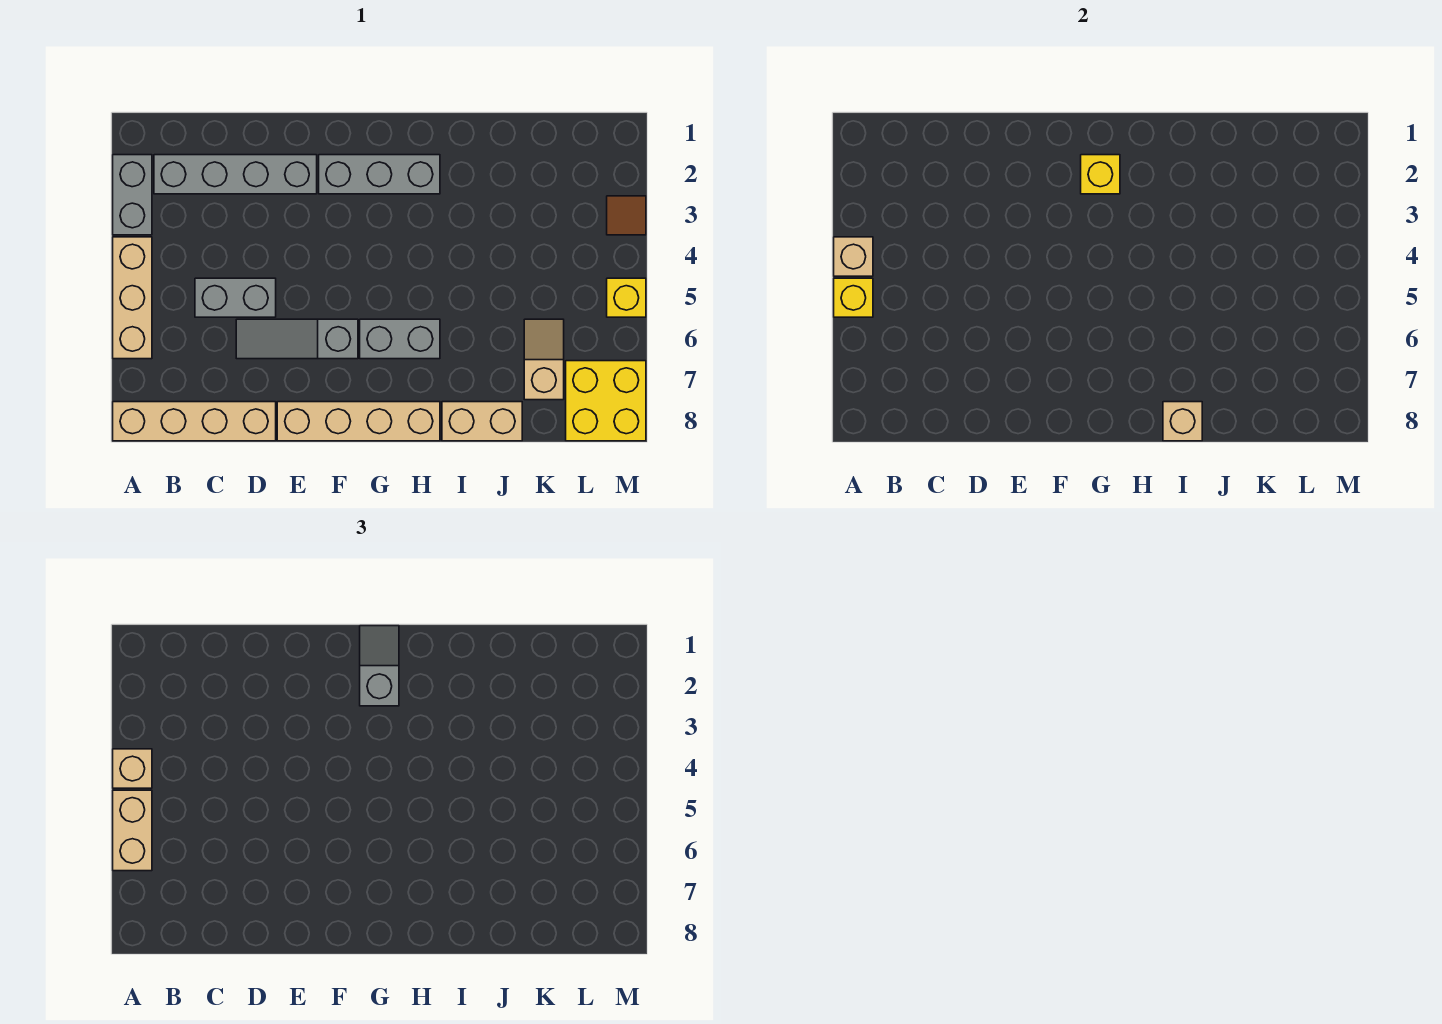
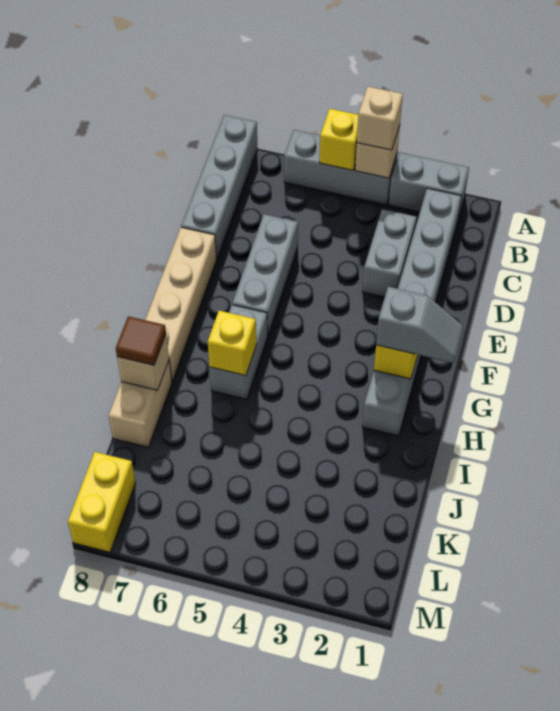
tan brick A4:A6 level 1 -> grey brick A4:A6 level 1
tan brick A5:A6 level 3 -> none
tan brick A8:D8 level 1 -> grey brick A8:D8 level 1
grey brick C5:D5 level 1 -> grey brick C3:D3 level 1
grey slope D6:F6 level 1 top F -> grey brick D6:F6 level 1
tan slope K6:K7 level 1 top 7 -> none
yellow brick L7:M8 level 1 -> yellow brick L8:M8 level 1
brown tile M3 level 1 -> brown tile I8 level 3
yellow brick M5 level 1 -> yellow brick H6 level 2

